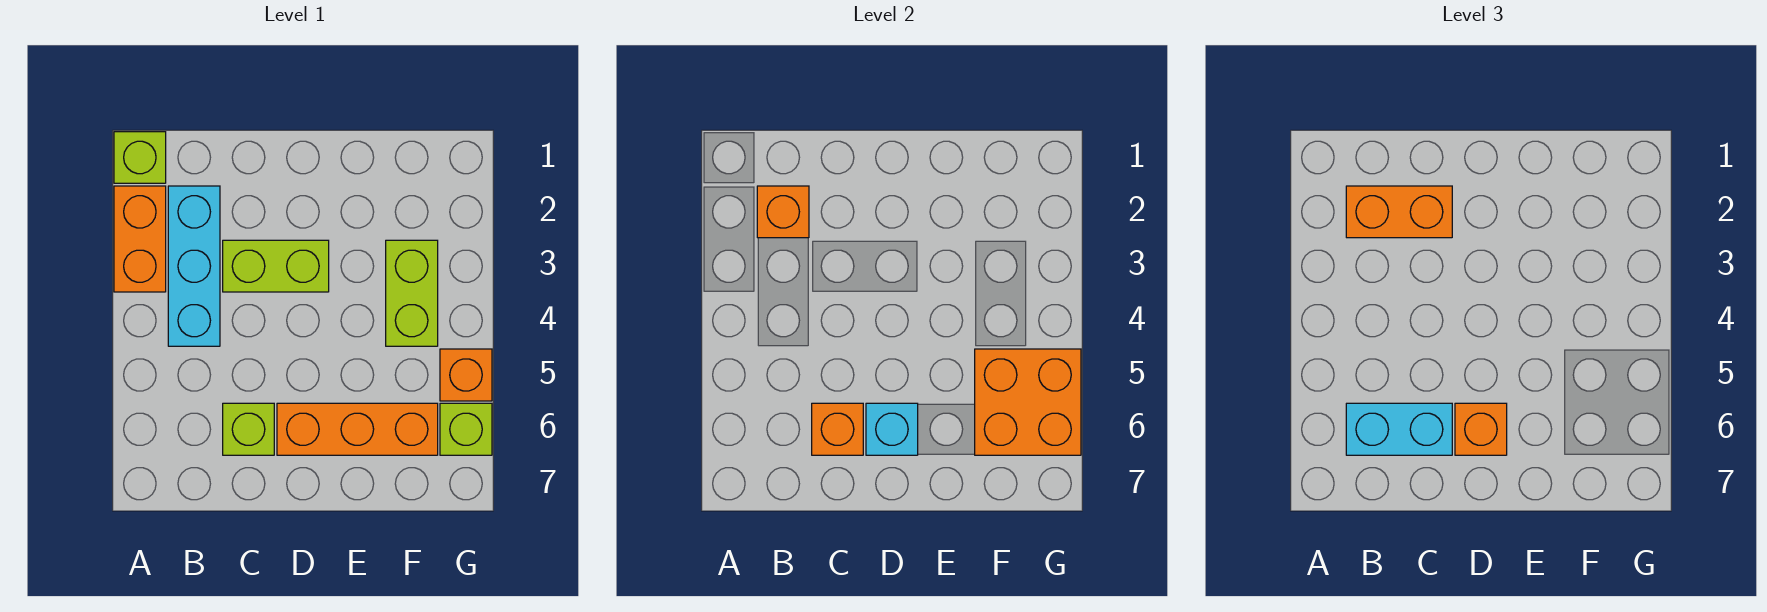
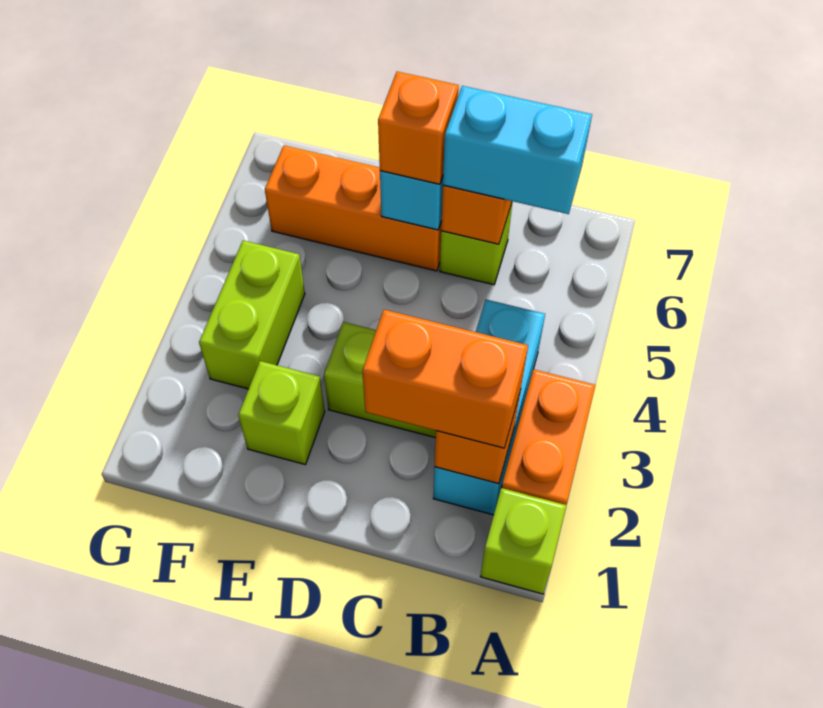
orange brick F5:G6 level 2 -> none
orange brick G5 level 1 -> none
lime brick G6 level 1 -> lime brick E2 level 1

